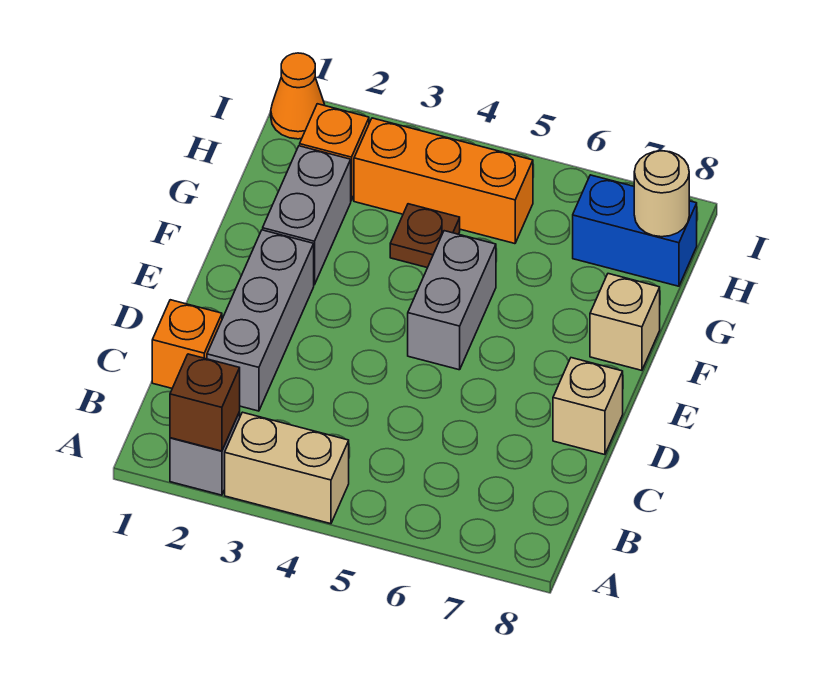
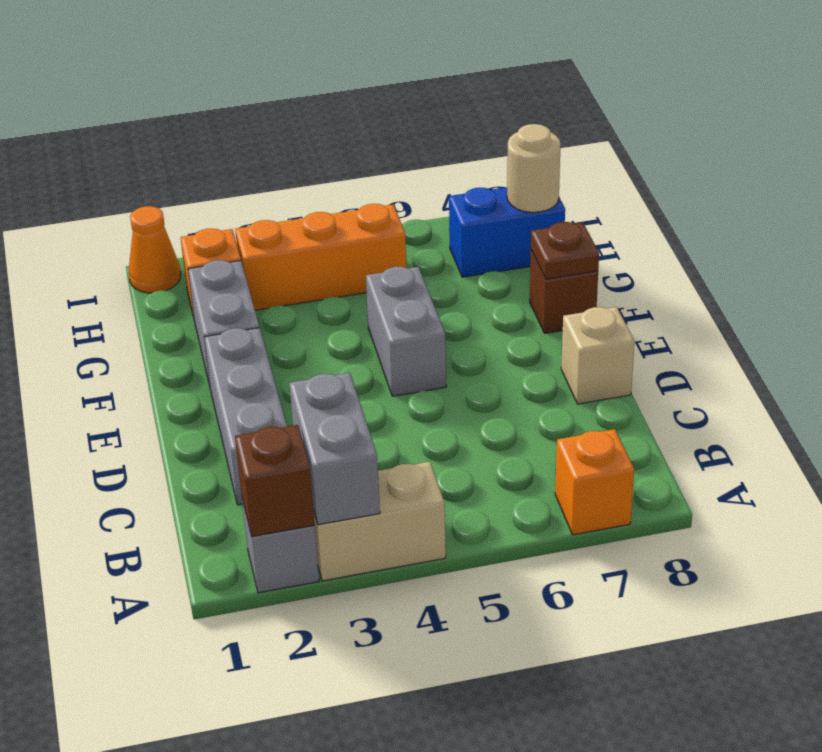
none -> grey brick A3:B3 level 2
orange brick C1 level 1 -> orange brick A7 level 1
tan brick F8 level 1 -> brown brick F8 level 1
brown plate G4 level 1 -> brown plate F8 level 2

